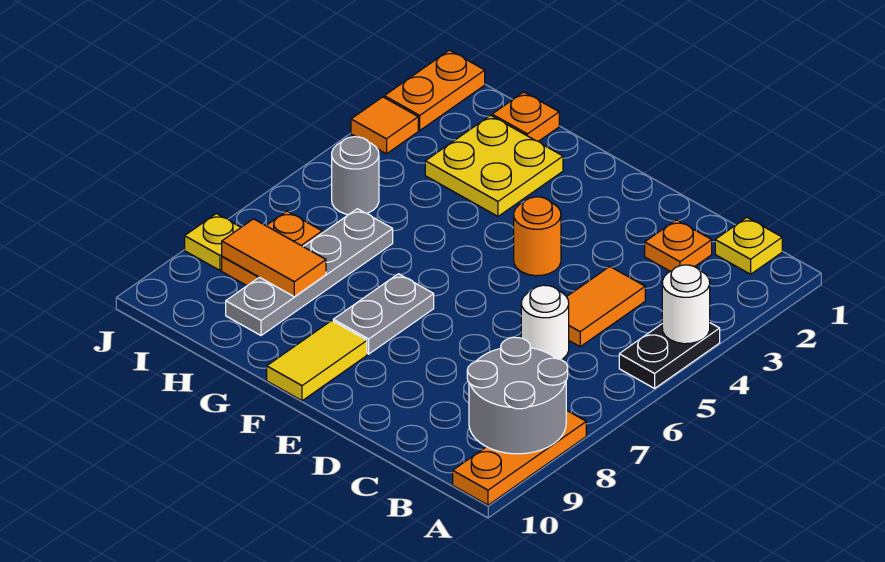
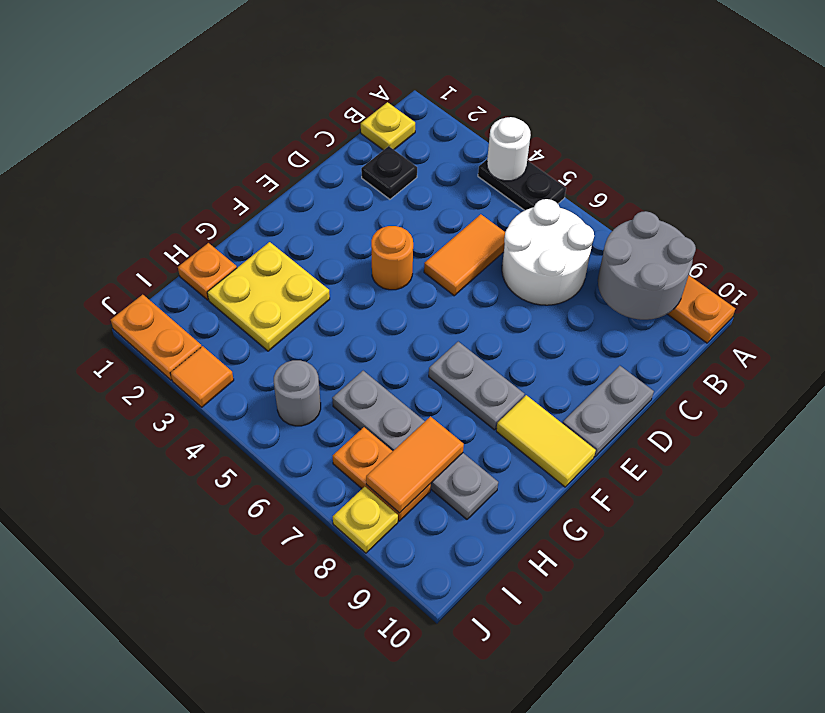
orange plate C2 level 1 -> black plate C2 level 1
orange tile C4:C5 level 1 -> orange tile C5:D5 level 1
white round brick C6 level 1 -> white round brick B6:C7 level 1
none -> grey plate D10:E10 level 1

